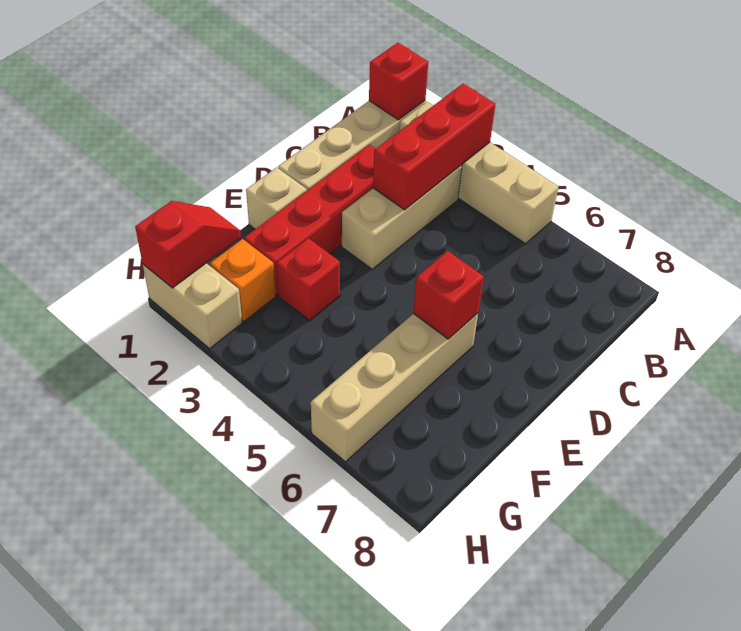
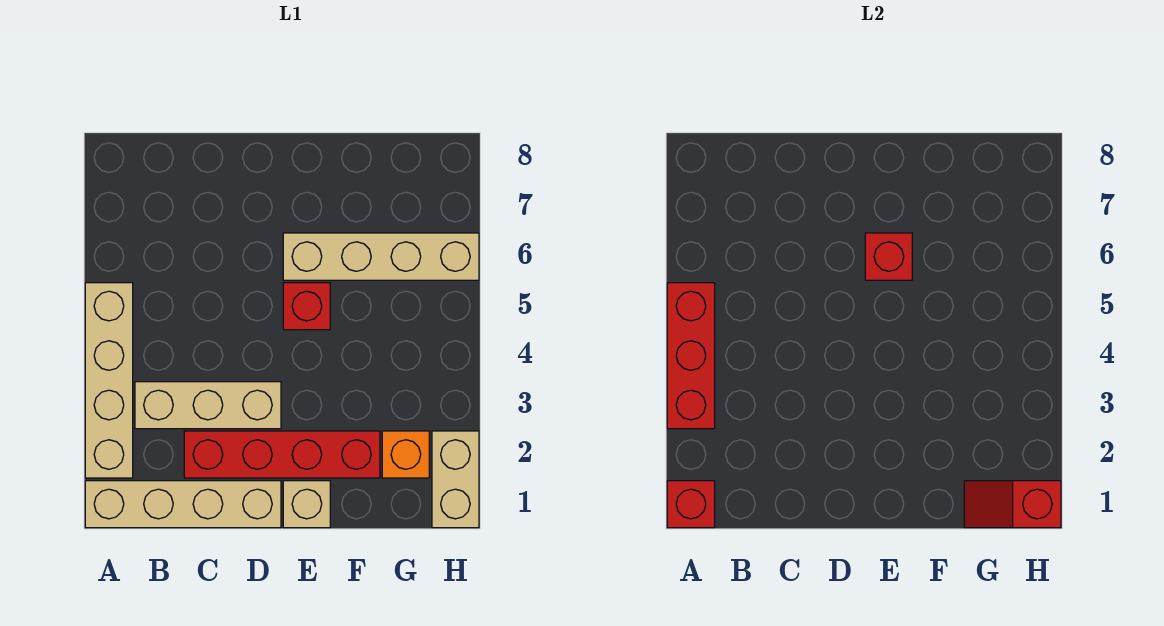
red brick A3:C3 level 2 -> red brick A3:A5 level 2
red brick F3 level 1 -> red brick E5 level 1

